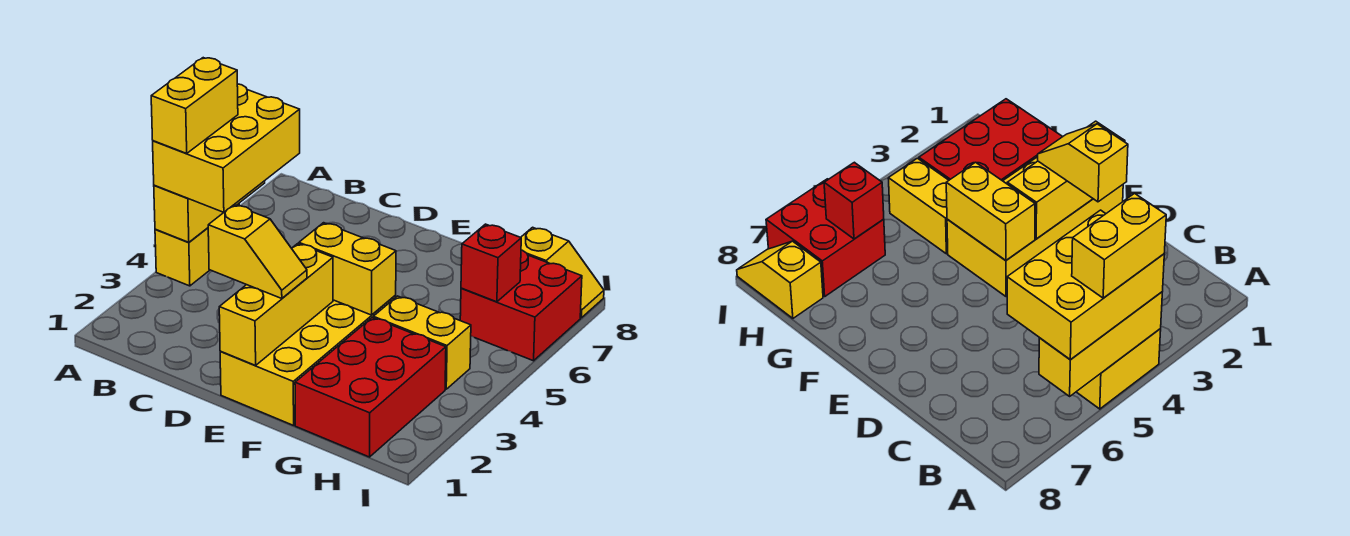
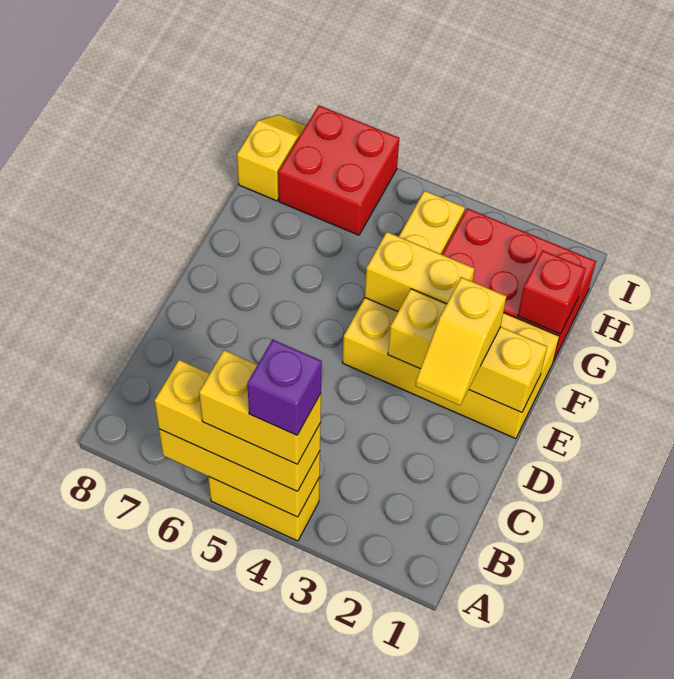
yellow brick A4:B6 level 3 -> yellow brick A4:A6 level 3
none -> purple brick A4 level 5
yellow slope D2:E2 level 3 top D -> yellow slope D2:E2 level 3 top E
yellow brick E4:F4 level 2 -> yellow brick F3:F4 level 2
red brick H6 level 2 -> red brick G1 level 2

